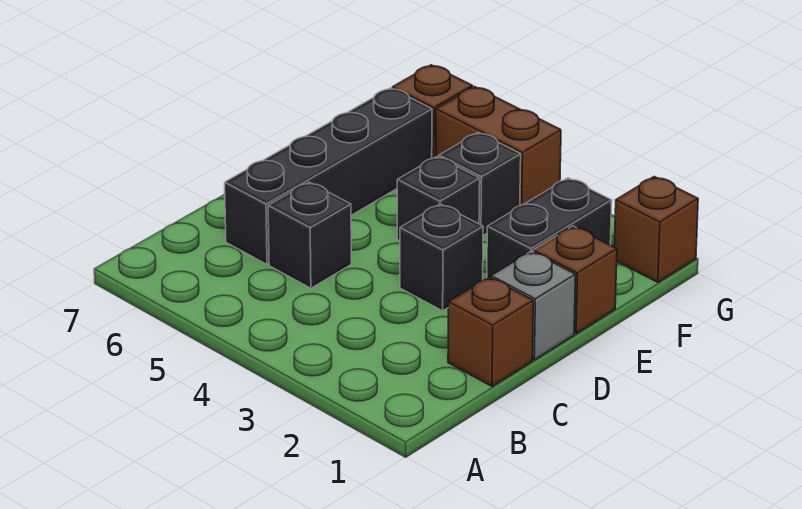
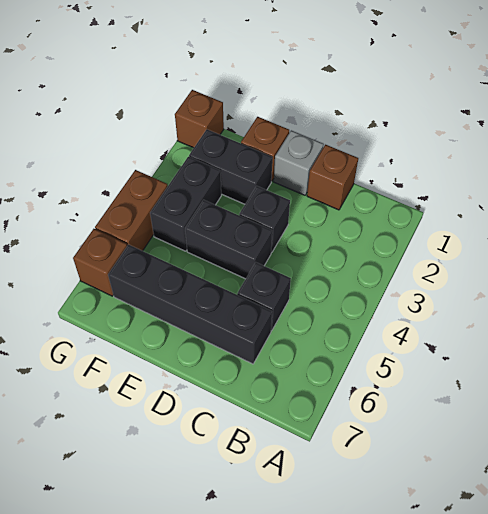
black brick E4 level 1 -> black brick D4:E4 level 1
black brick F4 level 1 -> black brick F3:F4 level 1

